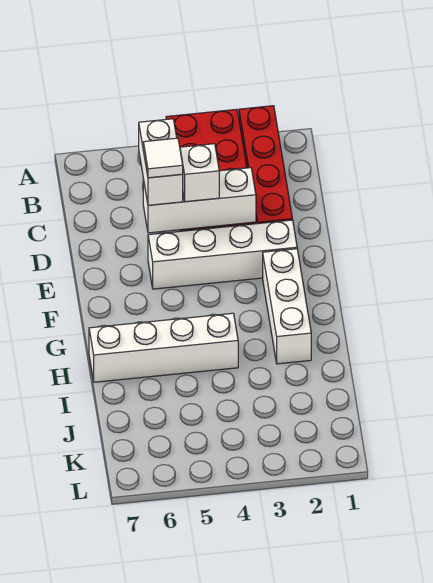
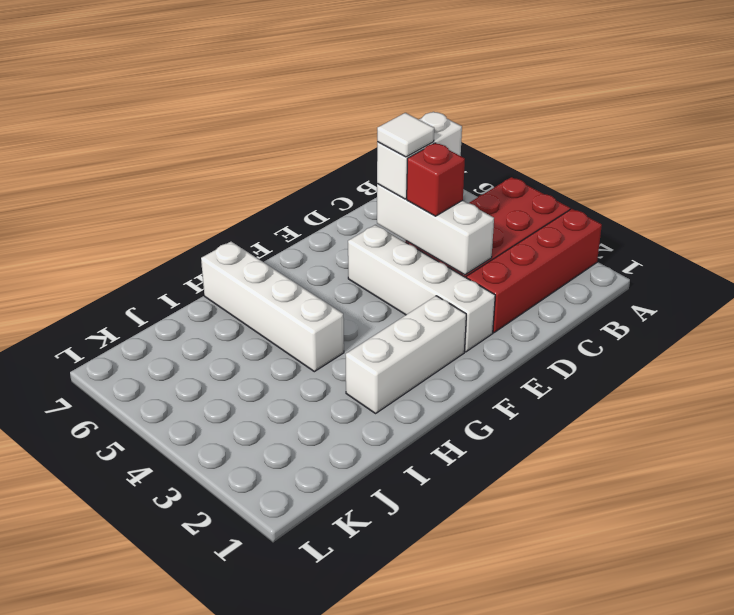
white brick D4 level 3 -> red brick D4 level 3

